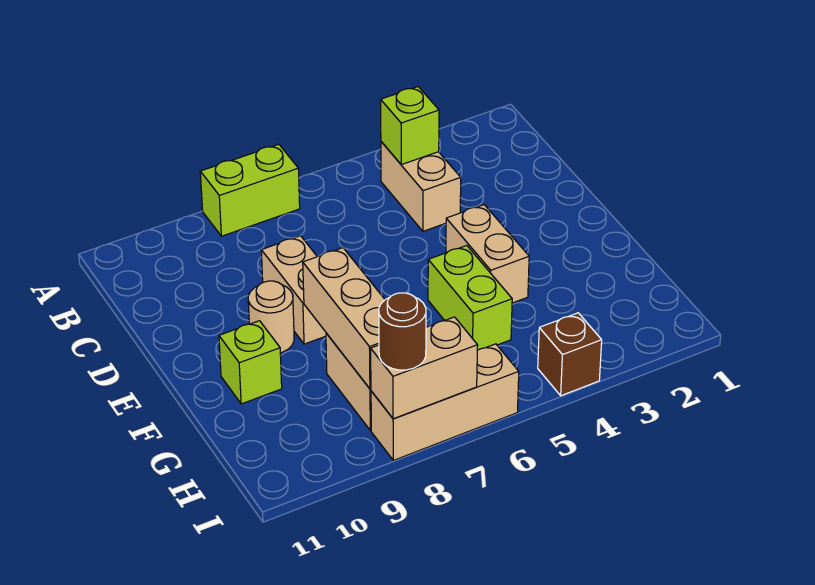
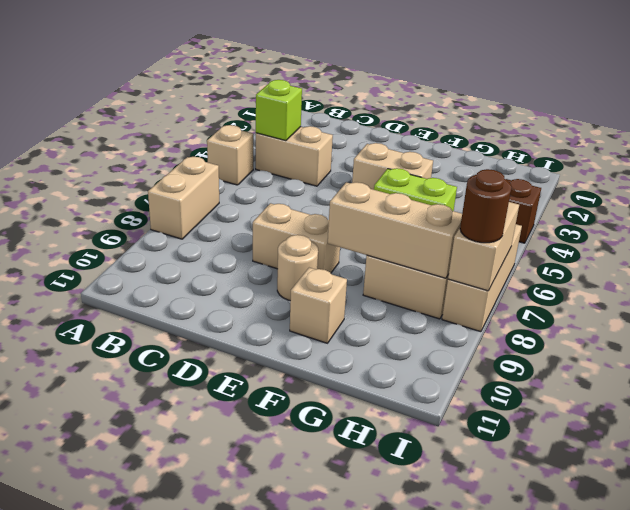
none -> tan brick A5 level 1
lime brick A7:A8 level 1 -> tan brick A7:A8 level 1
lime brick F10 level 1 -> tan brick F10 level 1

